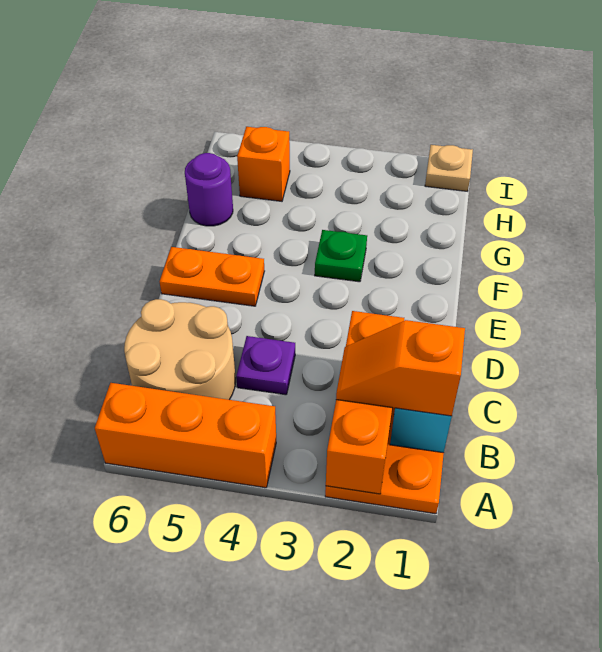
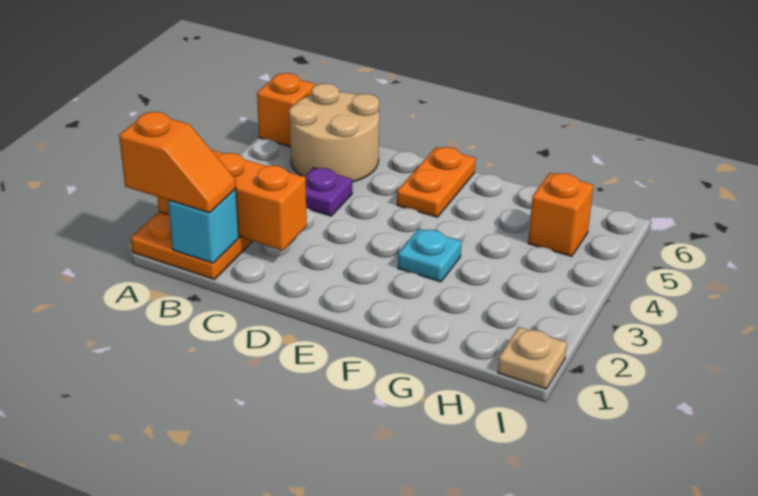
orange brick A4:A6 level 1 -> orange brick A6 level 1
orange slope B1:B2 level 3 top 1 -> orange slope A1:B1 level 3 top A
green plate F3 level 1 -> cyan plate F3 level 1
purple round brick G6 level 1 -> none

